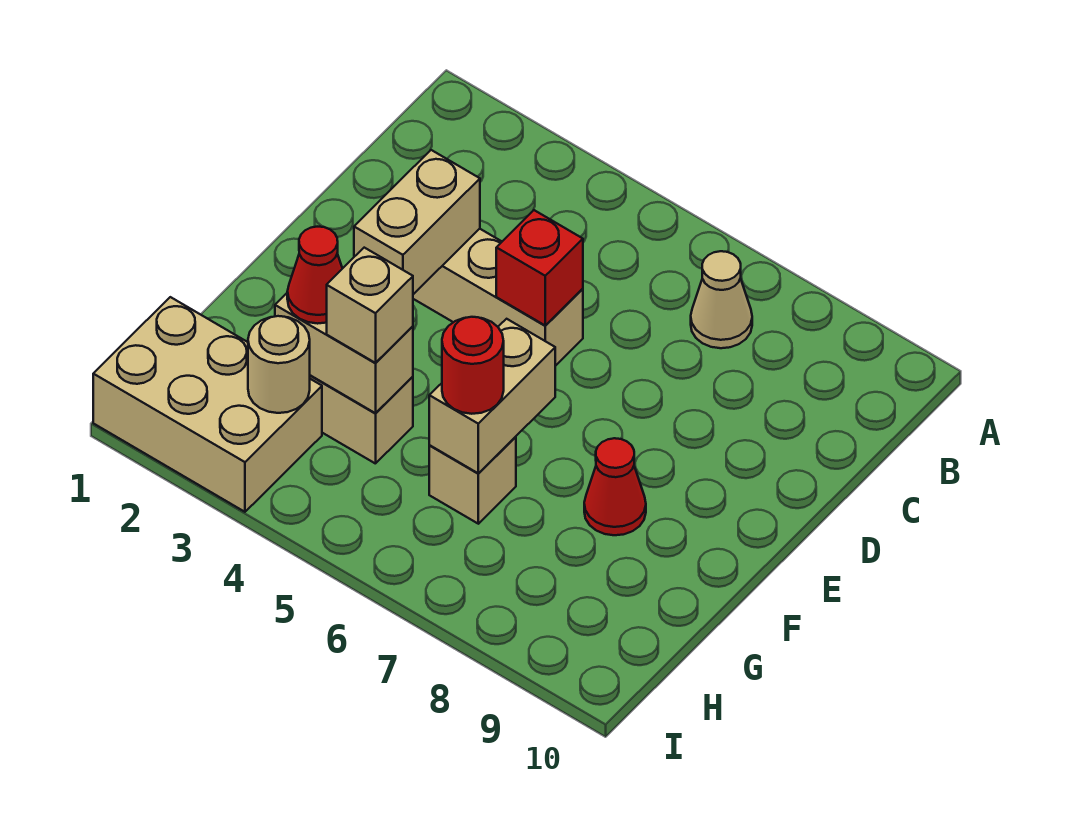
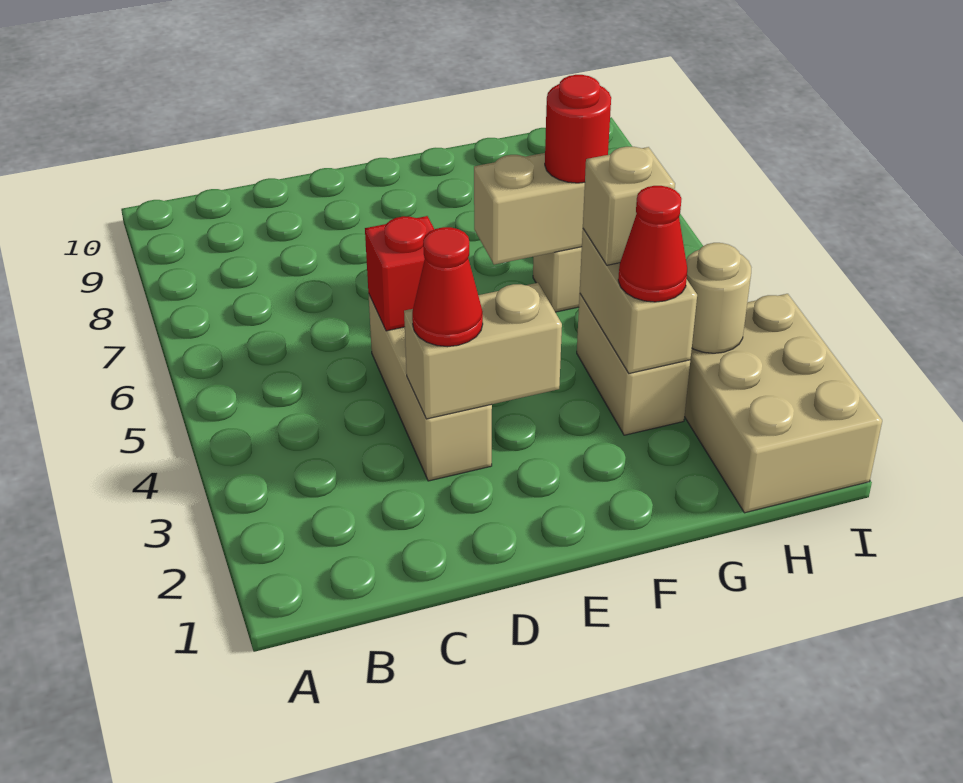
tan cone B7 level 1 -> none
red cone F8 level 1 -> red cone D3 level 3

